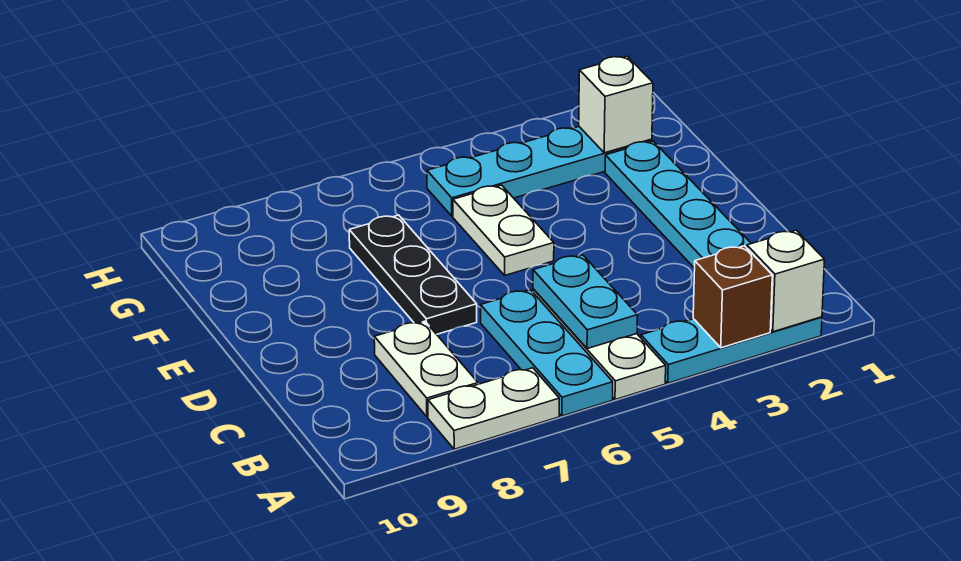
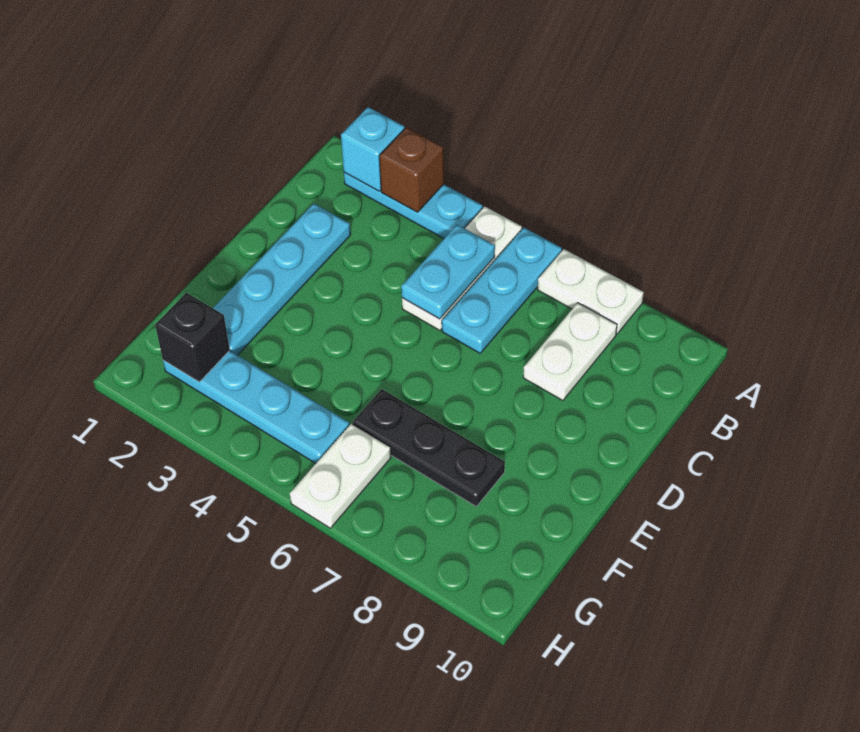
white brick A2 level 2 -> cyan brick A2 level 2
black plate D7:F7 level 1 -> black plate F6:F8 level 1
white plate E5:F5 level 1 -> white plate G6:H6 level 1
white brick G2 level 2 -> black brick G2 level 2

